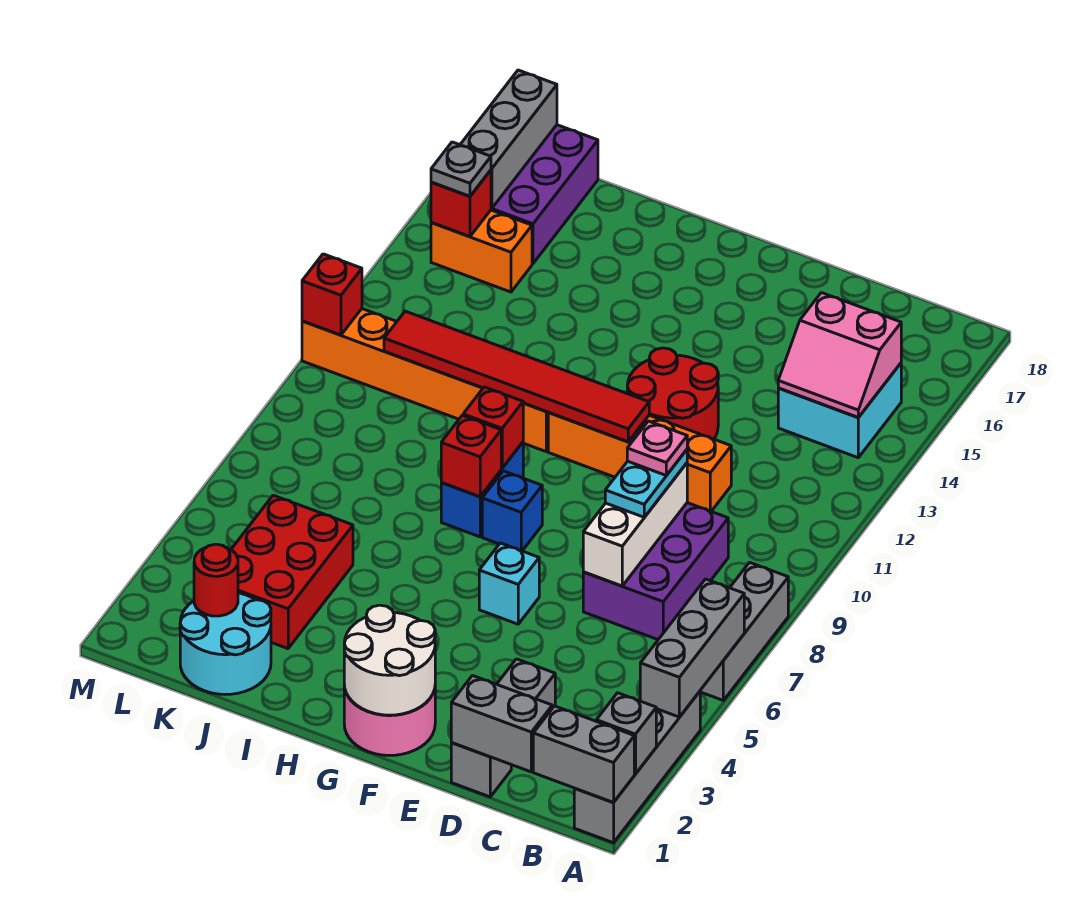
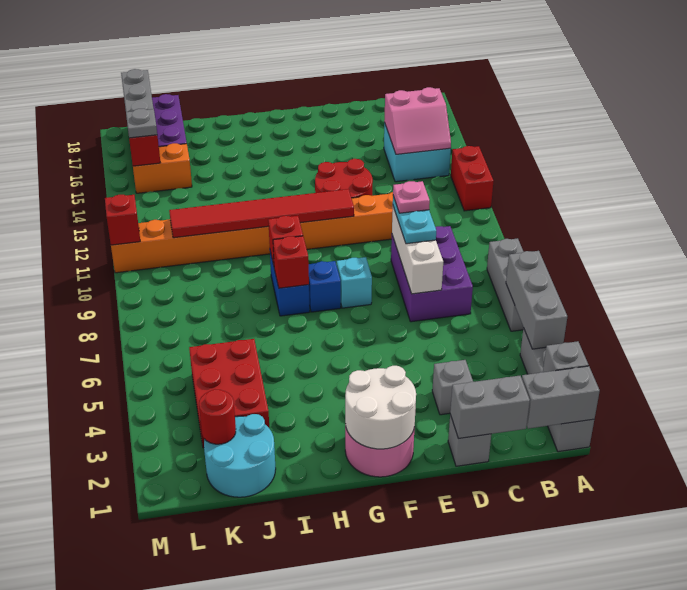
none -> red brick A12:A13 level 1
cyan brick F6 level 1 -> cyan brick F8 level 1

